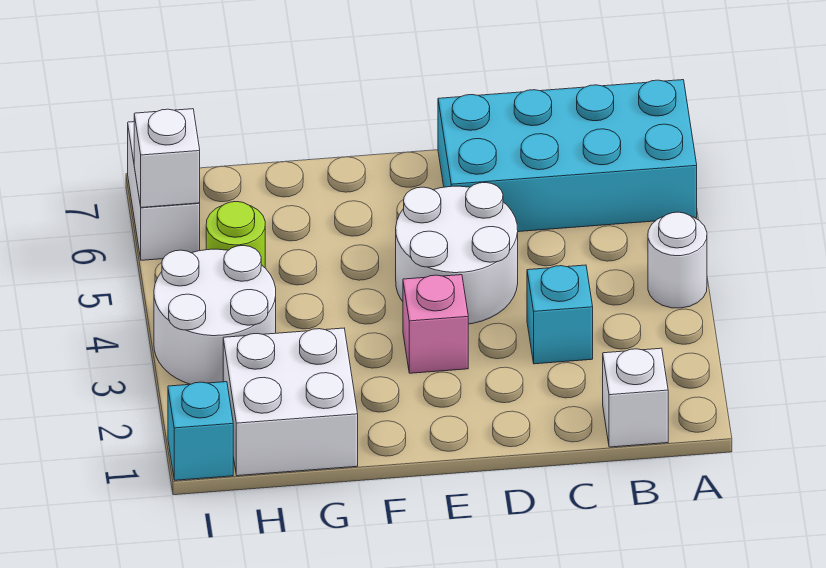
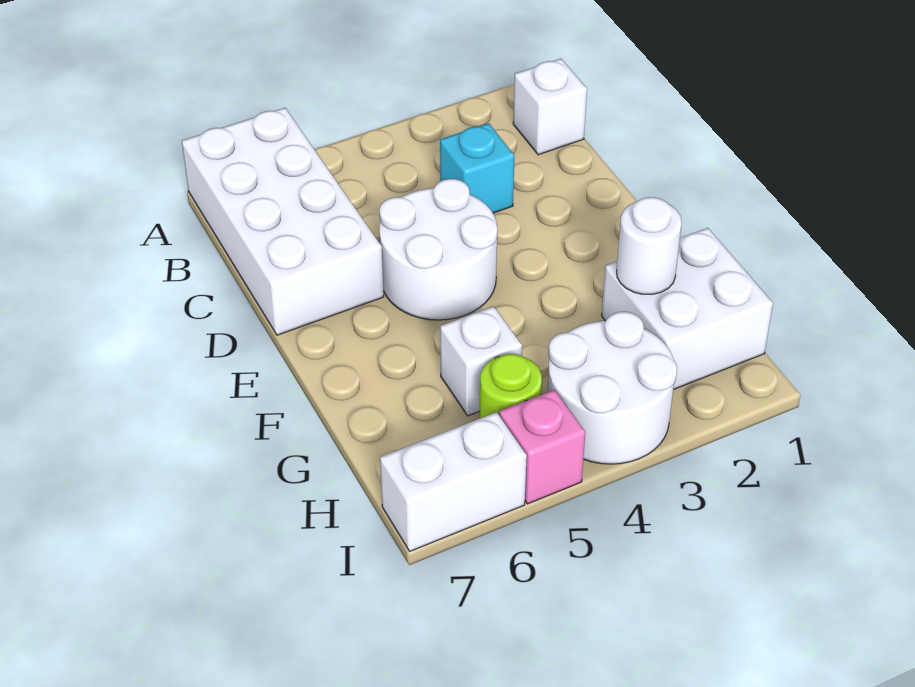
white round brick A4 level 1 -> white round brick G2 level 2
cyan brick A6:D7 level 1 -> white brick A6:D7 level 1
pink brick E3 level 1 -> pink brick I5 level 1
cyan brick I1 level 1 -> none
white brick I6 level 2 -> white brick G5 level 1

